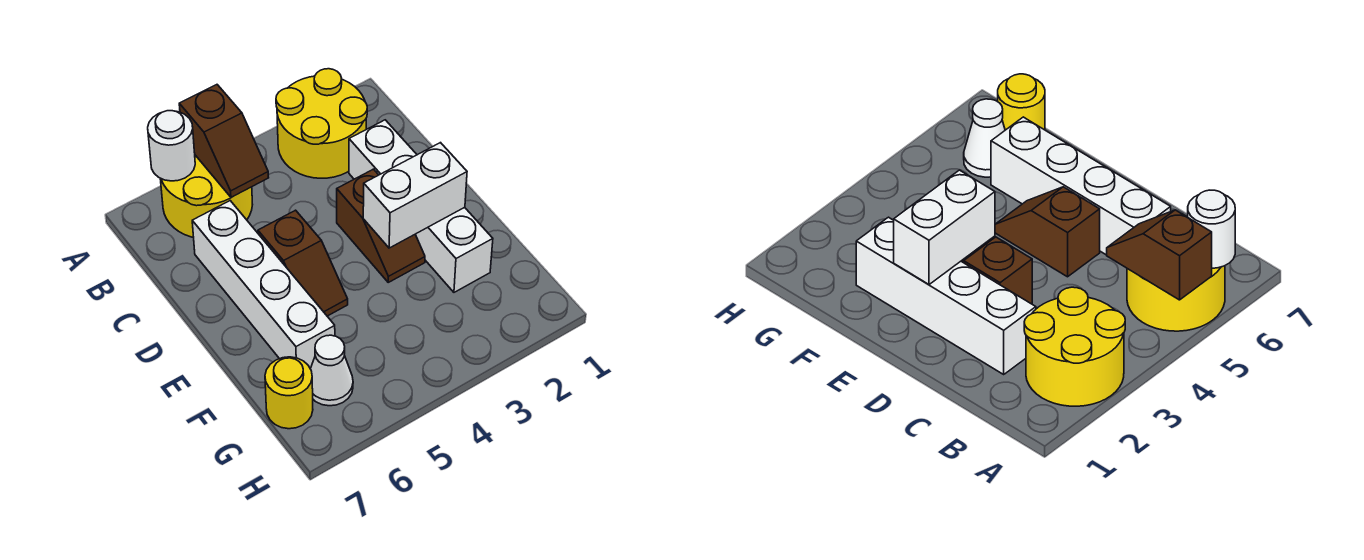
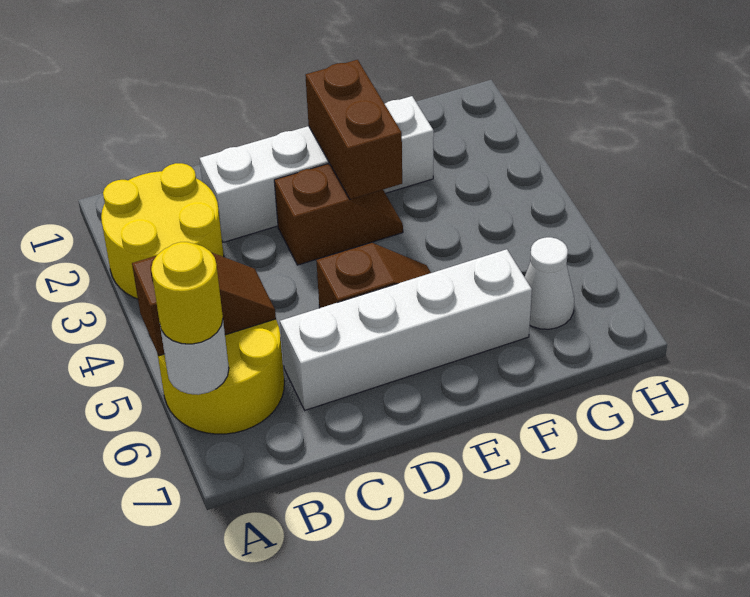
white brick E2:E3 level 2 -> brown brick E2:E3 level 2
yellow round brick G7 level 1 -> yellow round brick A6 level 3

